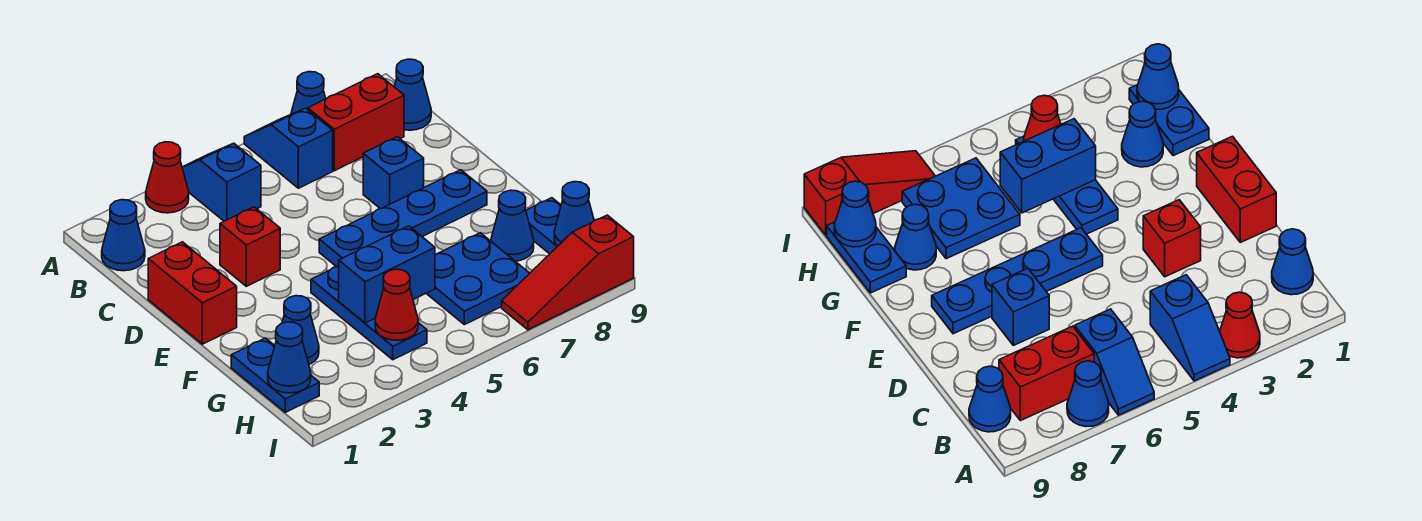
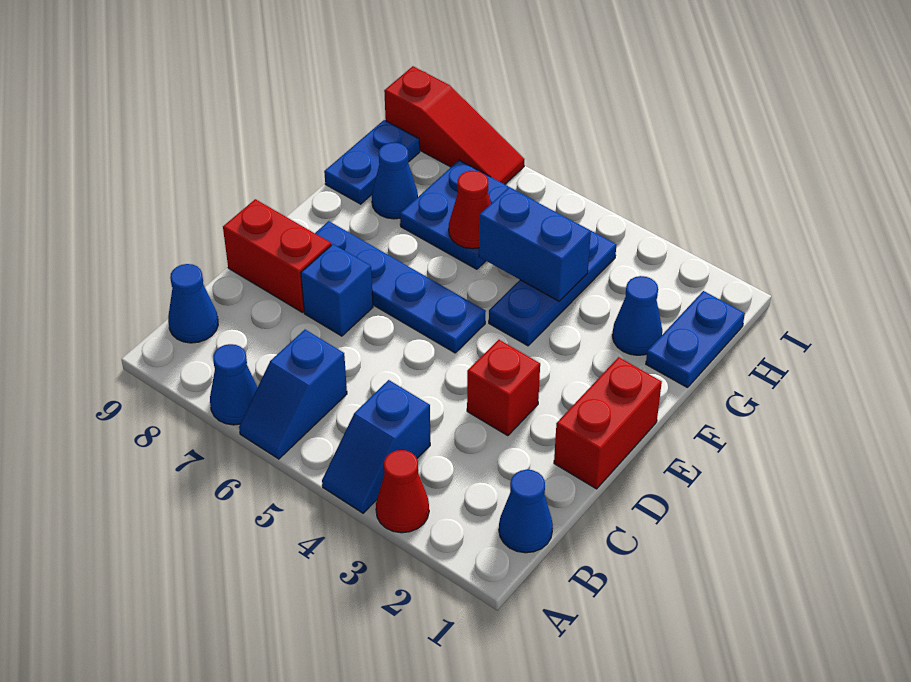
red brick B7:B8 level 1 -> red brick D8:D9 level 1
blue cone H1 level 2 -> none
red cone H4 level 2 -> red cone G6 level 2
blue cone H9 level 2 -> none

